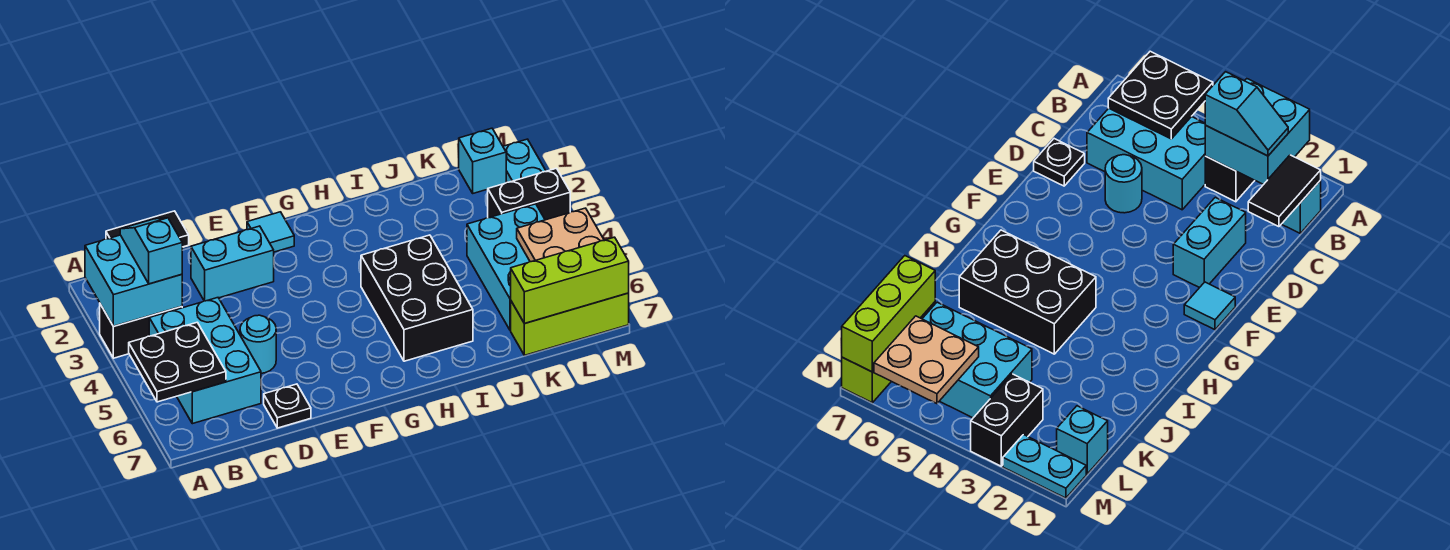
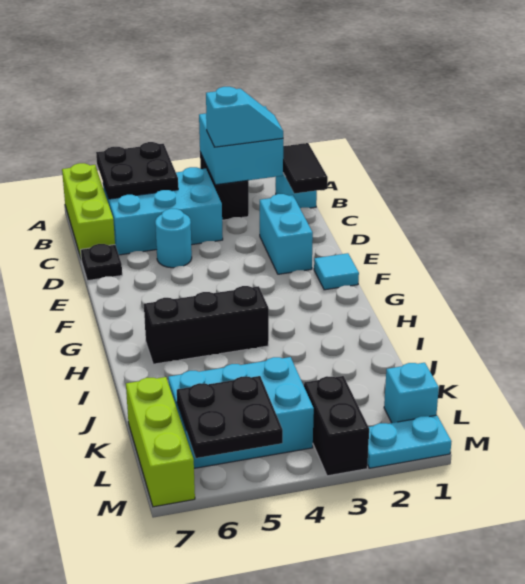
black brick H4:I6 level 1 -> black brick H4:H6 level 1
lime brick K7:M7 level 2 -> lime brick A7:C7 level 1
tan plate L5:M6 level 2 -> black plate L5:M6 level 2

